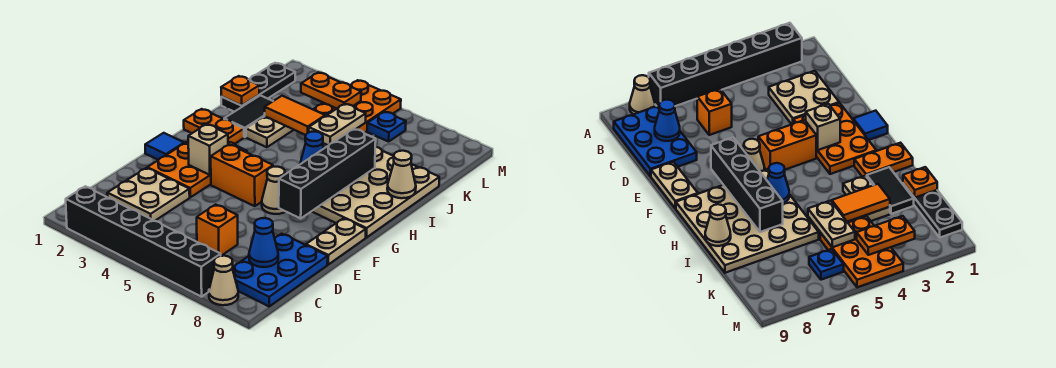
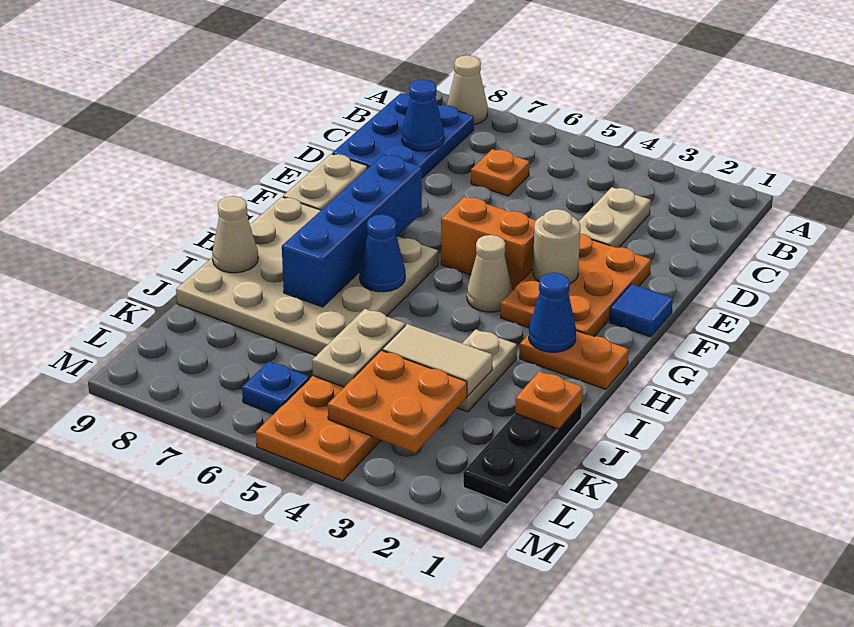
black brick A2:A7 level 1 -> none
tan plate C2:D3 level 1 -> tan plate C3:D3 level 1
orange brick C6 level 1 -> orange plate C6 level 1
tan brick F3 level 2 -> tan round brick F3 level 2
tan cone F6 level 1 -> tan cone G4 level 1
black brick F7:I7 level 2 -> blue brick F7:I7 level 2
none -> blue cone H2 level 2
black tile I2:J2 level 1 -> none
orange tile J3:J4 level 2 -> tan tile J3:J4 level 2
orange plate L3:L4 level 2 -> orange plate K3:L4 level 2

